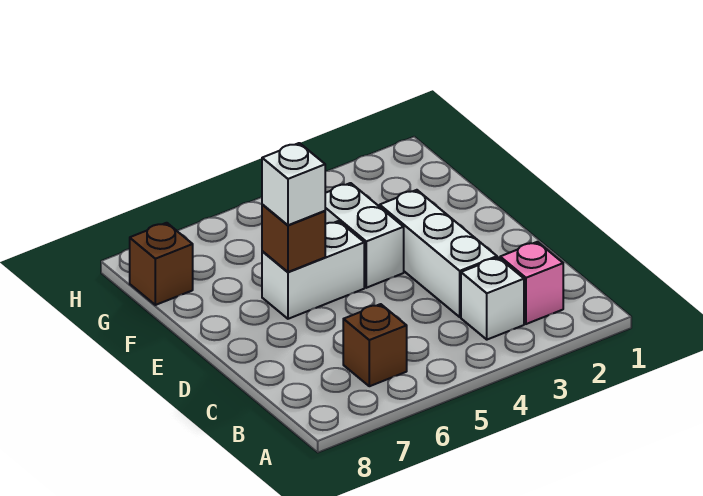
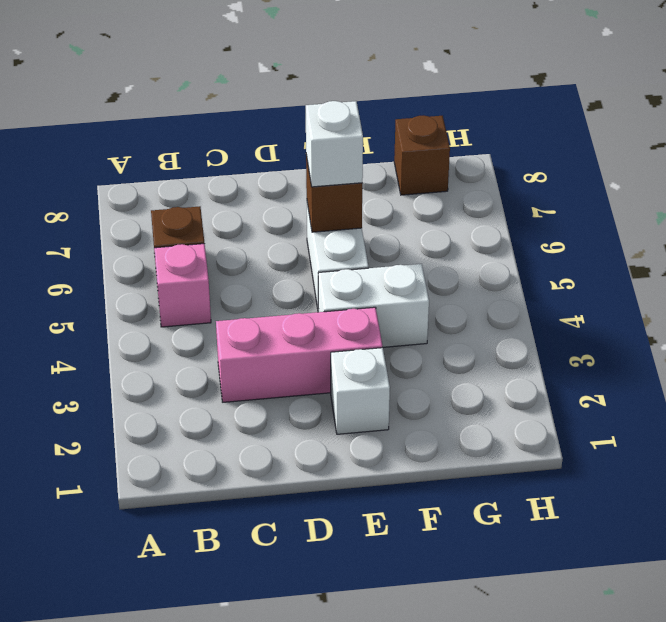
pink brick B2 level 1 -> pink brick B5 level 1
white brick B3 level 1 -> white brick E2 level 1
white brick C3:E3 level 1 -> pink brick C3:E3 level 1

